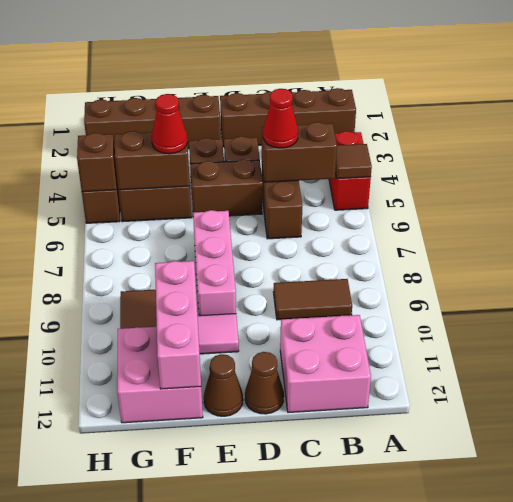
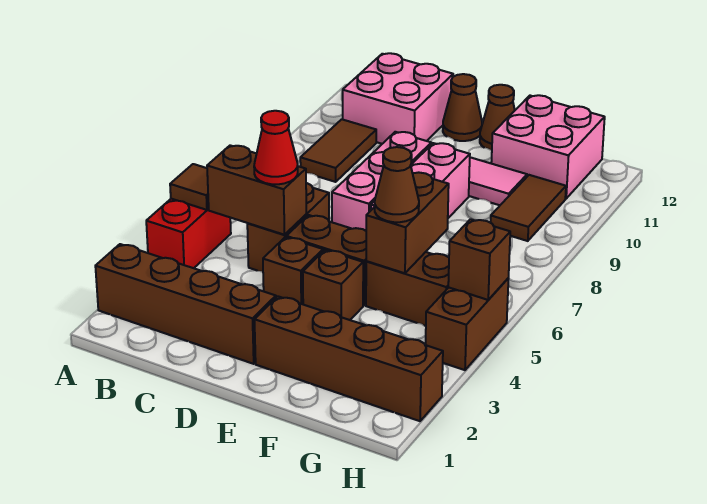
brown tile B9:C9 level 1 -> brown tile B9:B10 level 1
brown brick F5:G5 level 2 -> brown brick F5:F6 level 2
red cone F5 level 3 -> brown cone F5 level 3
pink brick F10:F12 level 2 -> pink brick D7:D9 level 1

